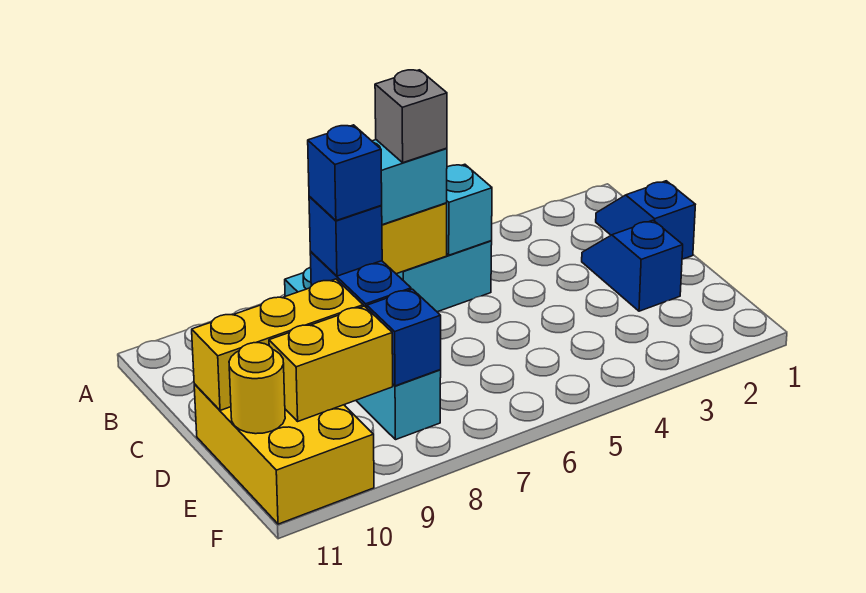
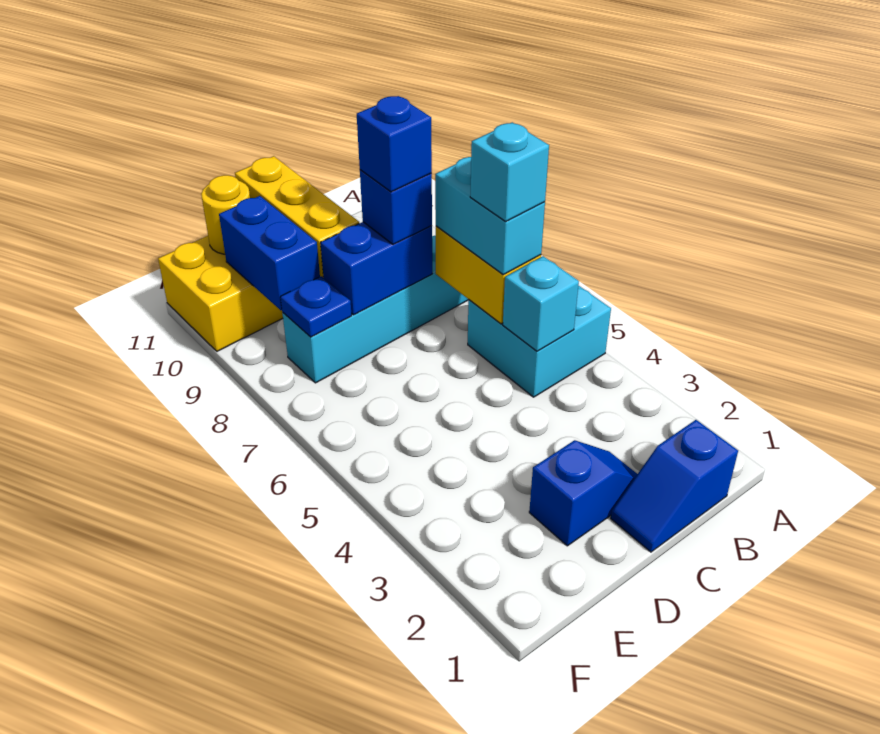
blue slope B1:C1 level 1 top C -> blue slope B1:C1 level 1 top B
grey brick B6 level 4 -> cyan brick B6 level 4
blue brick E8 level 2 -> blue plate E8 level 2
yellow brick E9:E10 level 2 -> blue brick E9:E10 level 2

